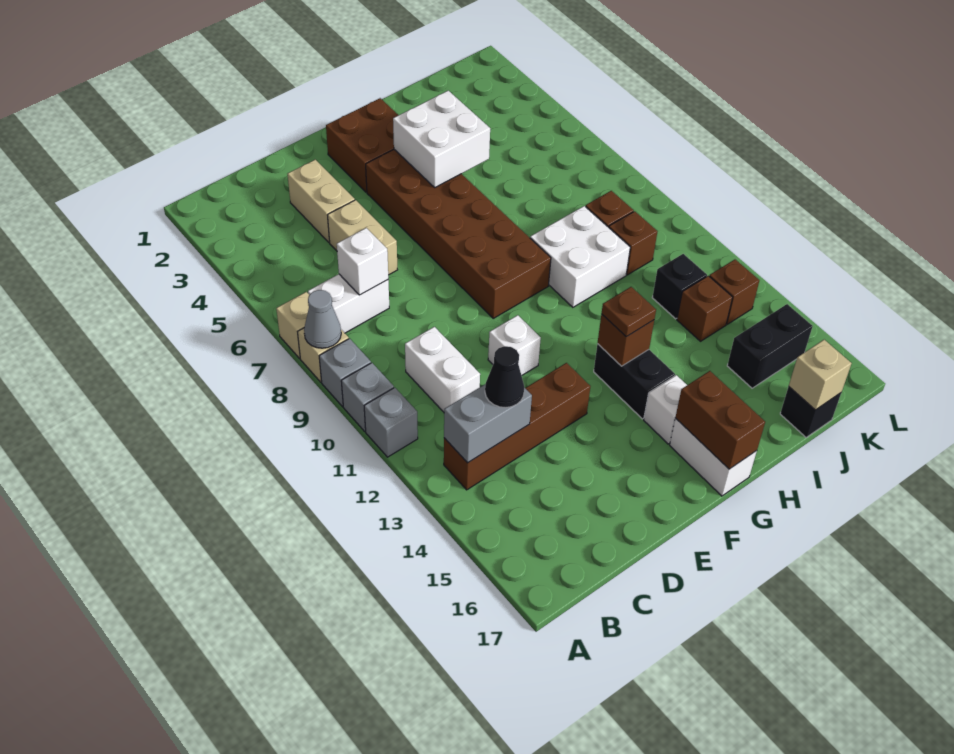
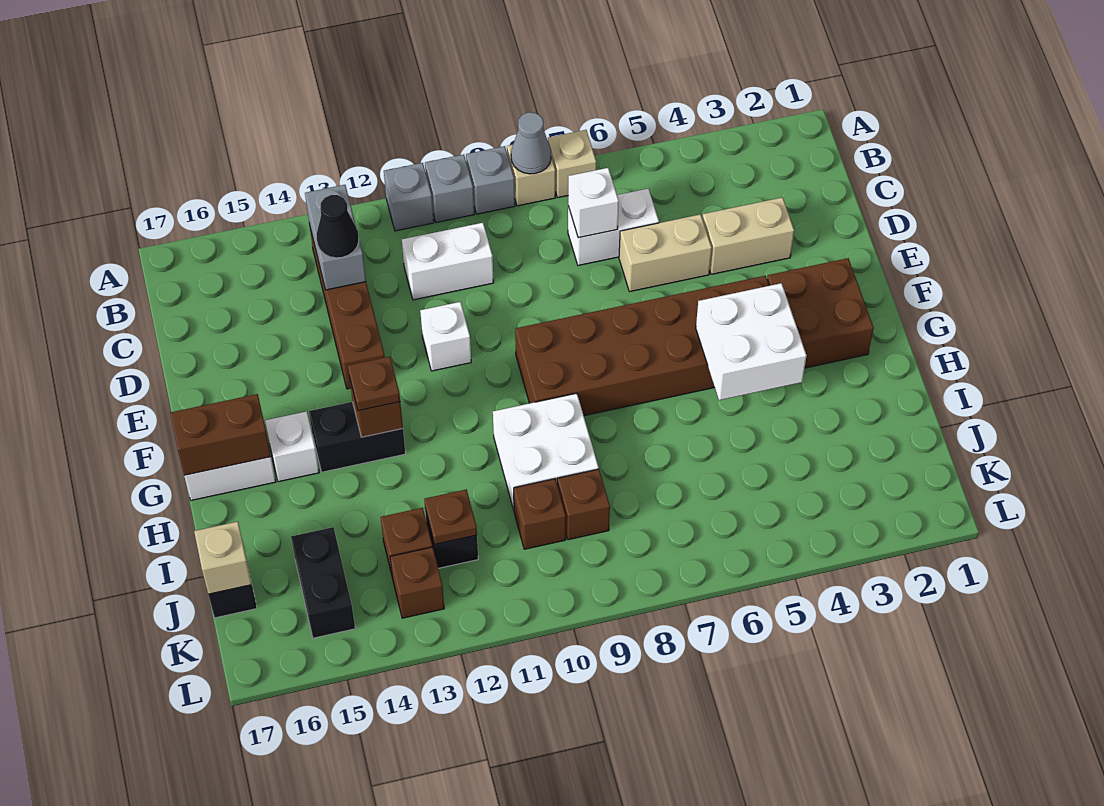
white brick B7:C7 level 1 -> white brick C6:C7 level 1
none -> brown plate J12 level 2

